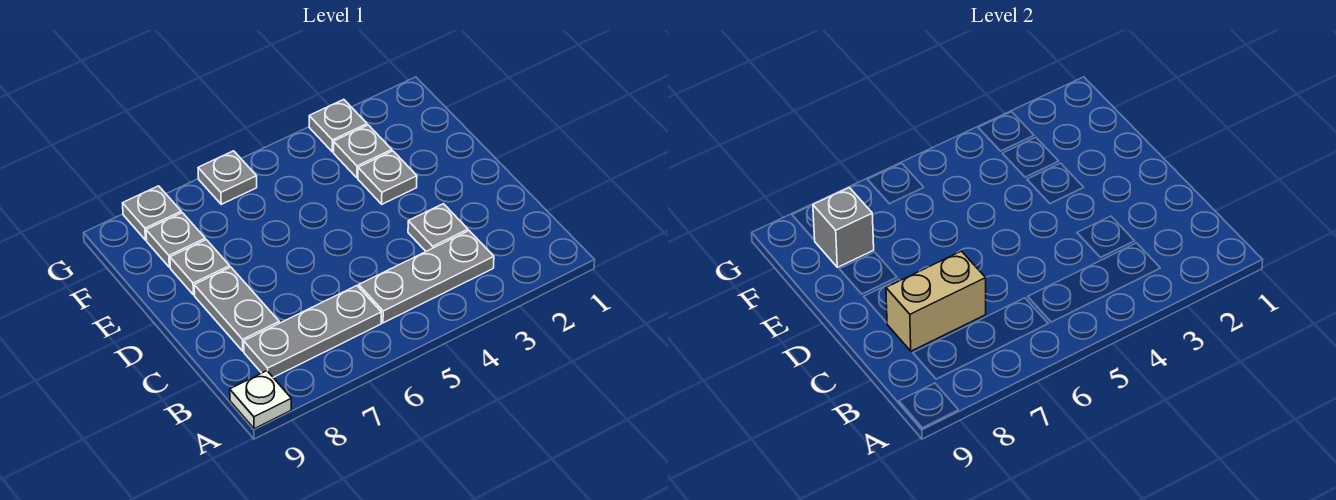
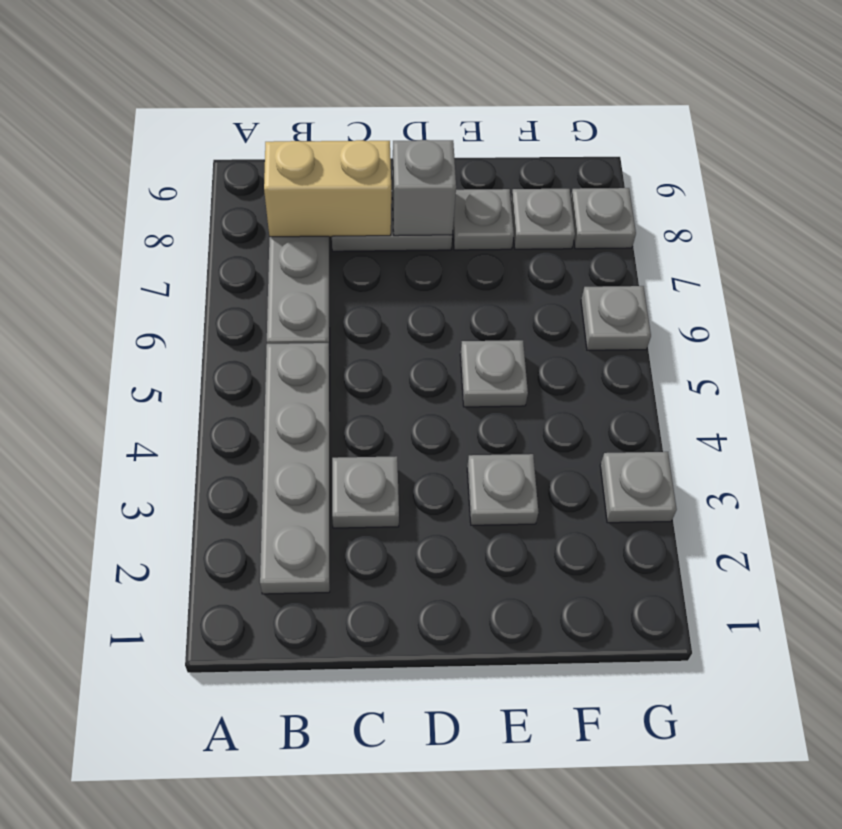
white plate A9 level 1 -> none
grey plate B3:B5 level 1 -> grey plate B2:B5 level 1
tan brick C7:C8 level 2 -> tan brick B8:C8 level 2
grey plate F3 level 1 -> grey plate E5 level 1
grey brick F8 level 2 -> grey brick D8 level 2

